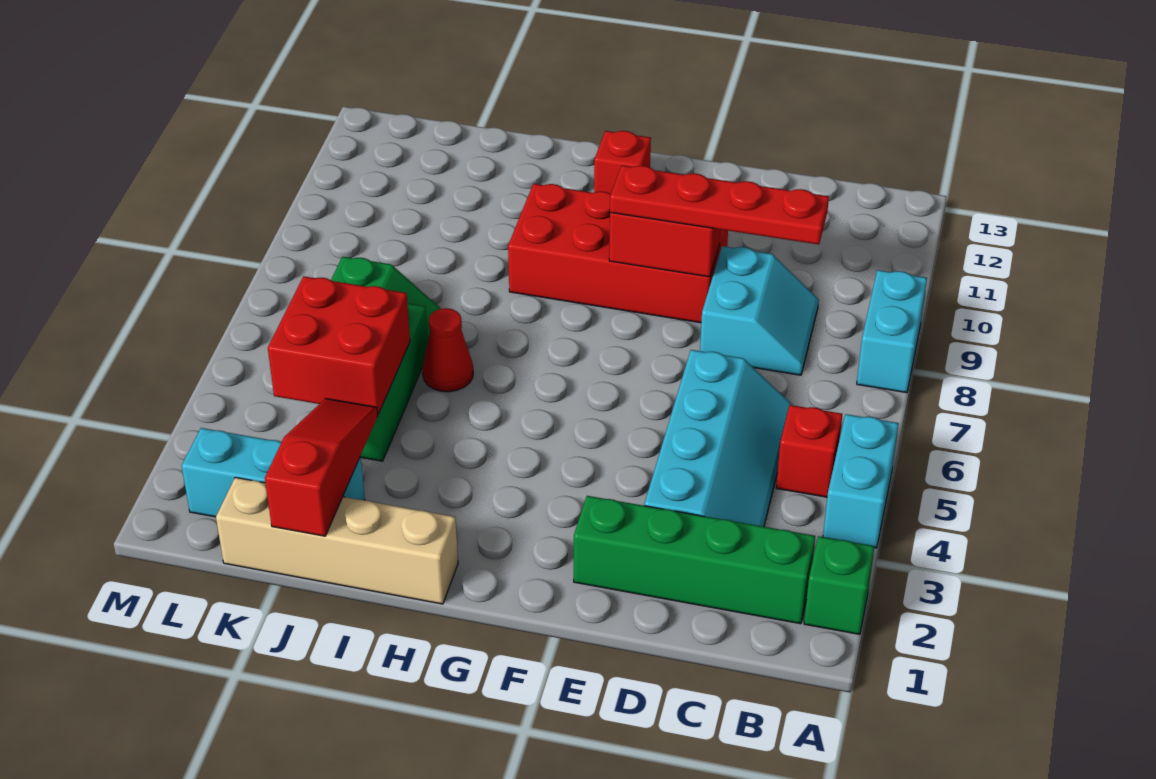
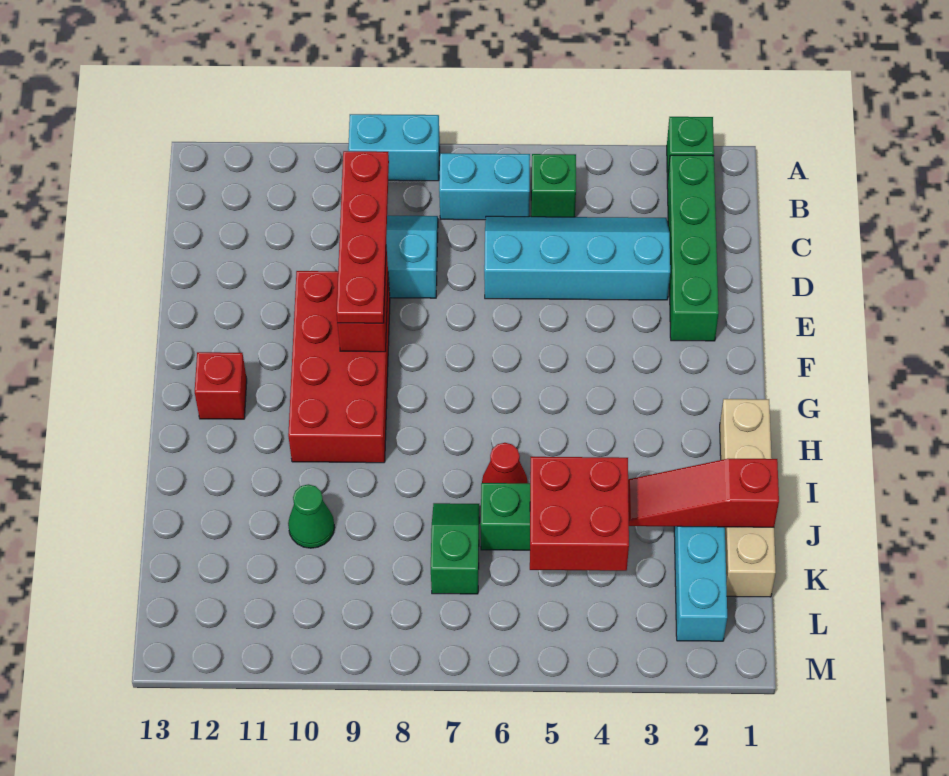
cyan brick A4:A5 level 1 -> cyan brick B6:B7 level 1
red brick B5 level 1 -> green brick B5 level 1
none -> green cone J10 level 1

